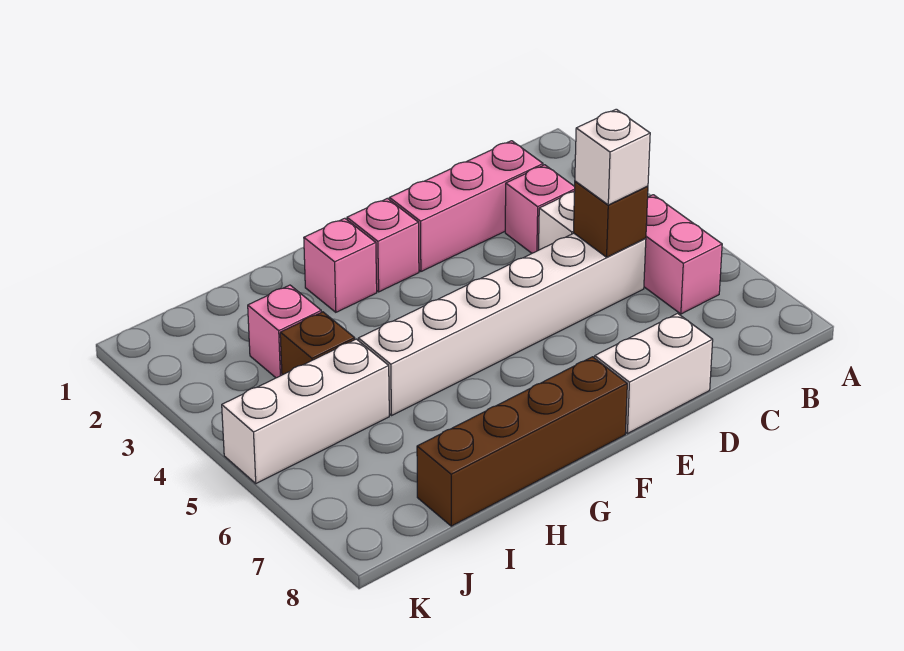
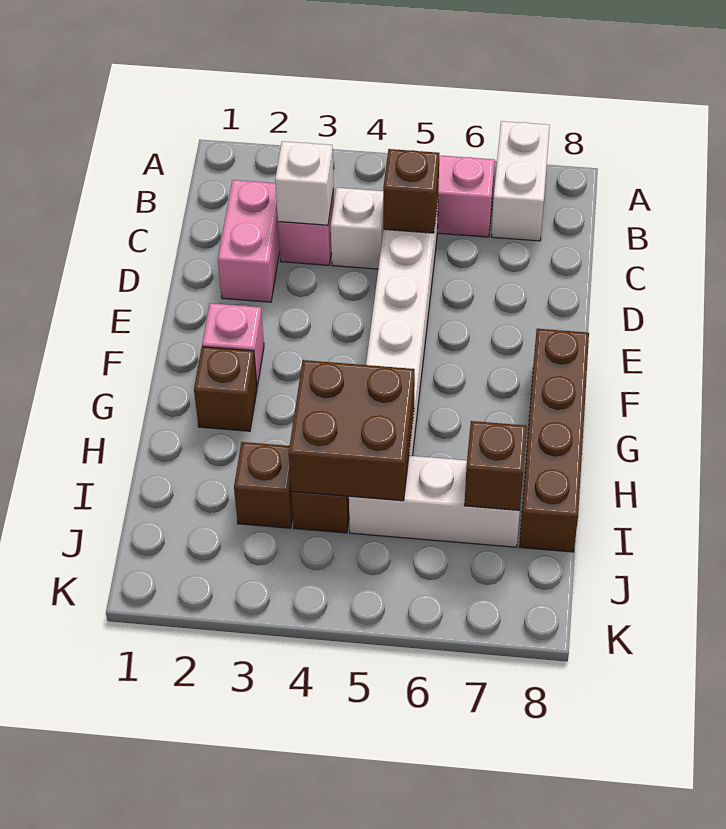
pink brick C2:E2 level 1 -> pink brick C2:D2 level 1
white brick C5 level 3 -> white brick C3 level 2
white brick D8:E8 level 1 -> white brick A7:B7 level 1
pink brick G2 level 1 -> brown brick G2 level 1
none -> brown brick H4:I5 level 2
pink brick I3 level 1 -> brown brick I3 level 1
white brick I5:K5 level 1 -> white brick I5:I7 level 1
none -> brown brick I7 level 2

